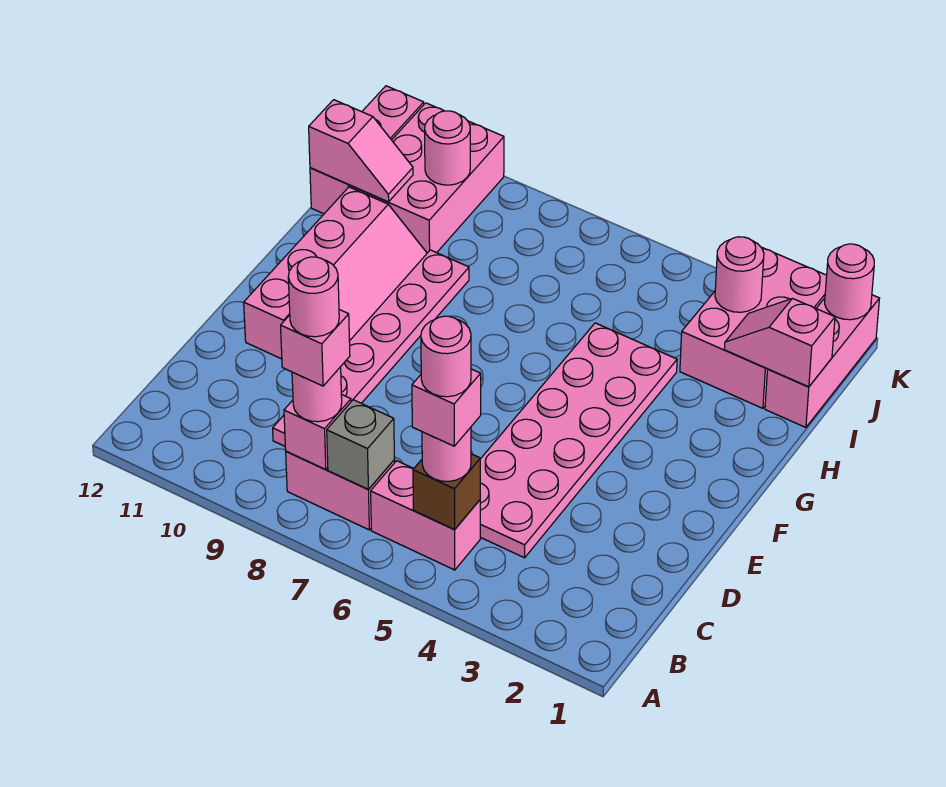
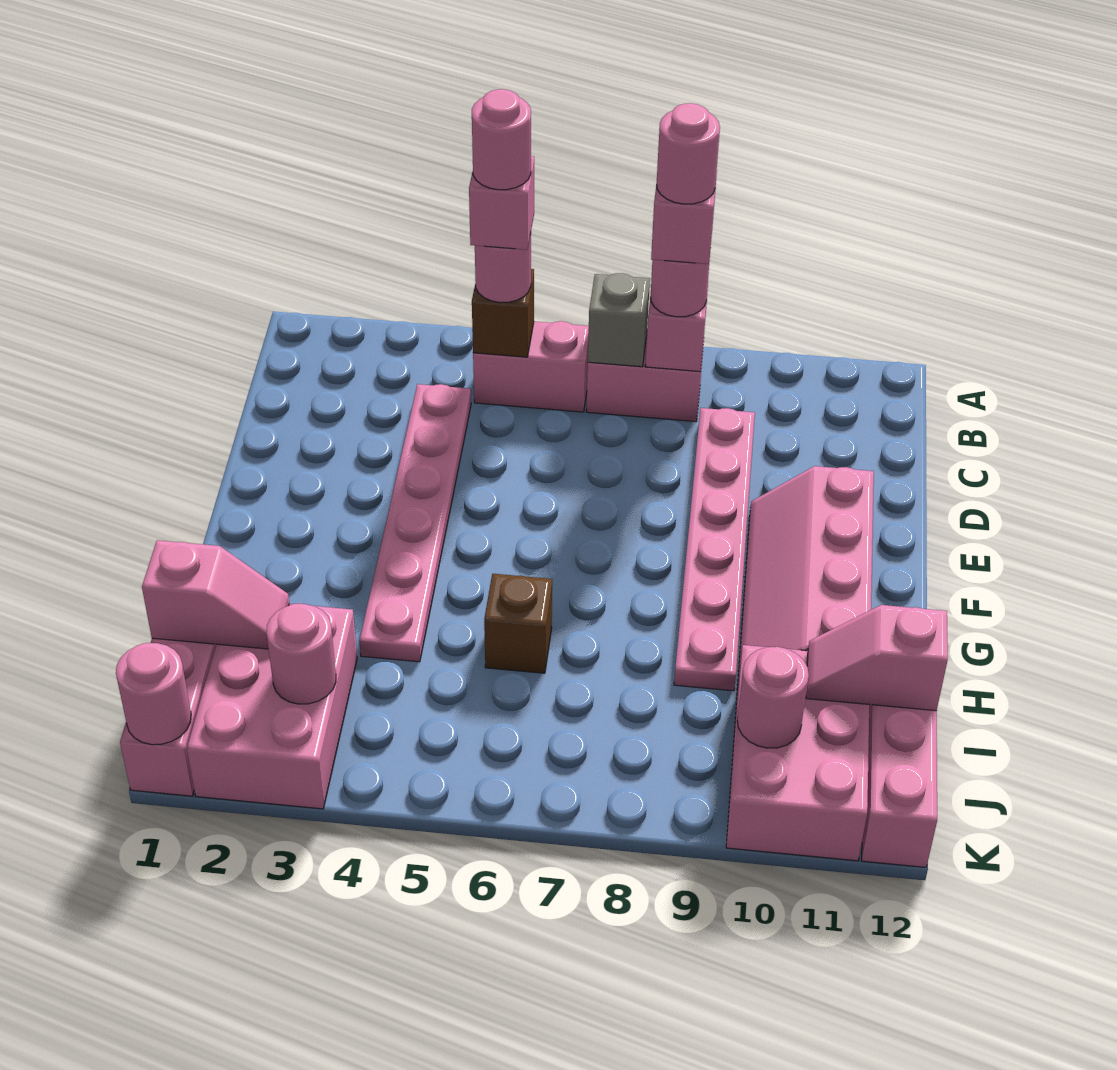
pink plate C4:H5 level 1 -> pink plate C4:H4 level 1
none -> brown brick H6 level 1

